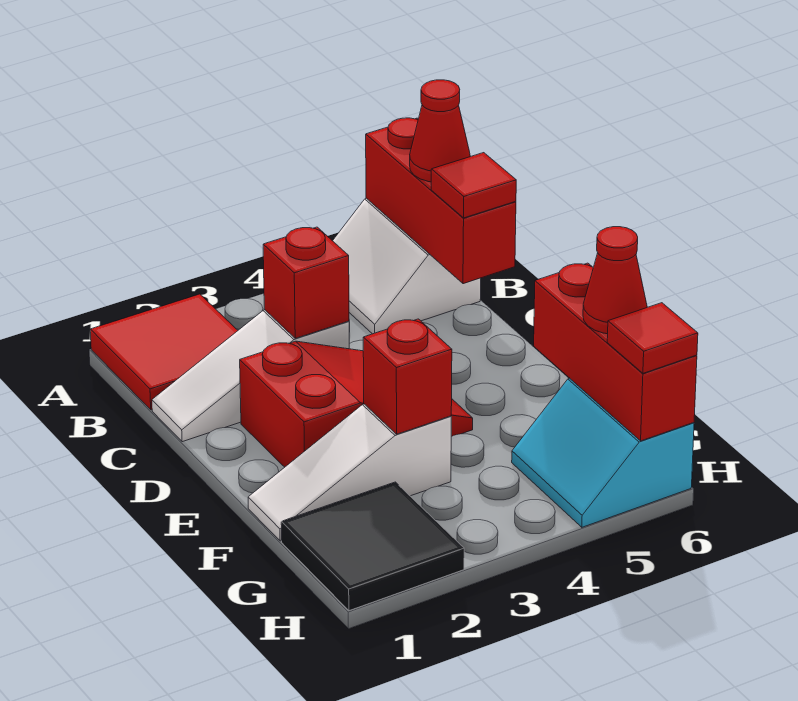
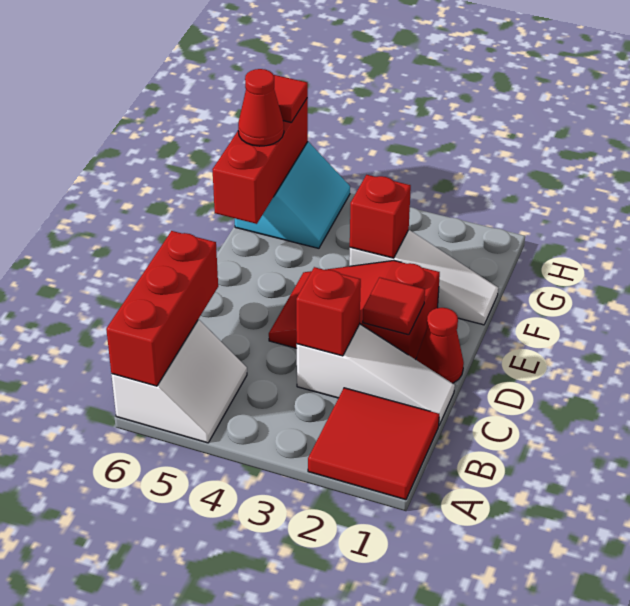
red cone B6 level 3 -> red cone D1 level 1
red tile C6 level 3 -> red tile D2 level 2
black tile G1:H2 level 1 -> none

